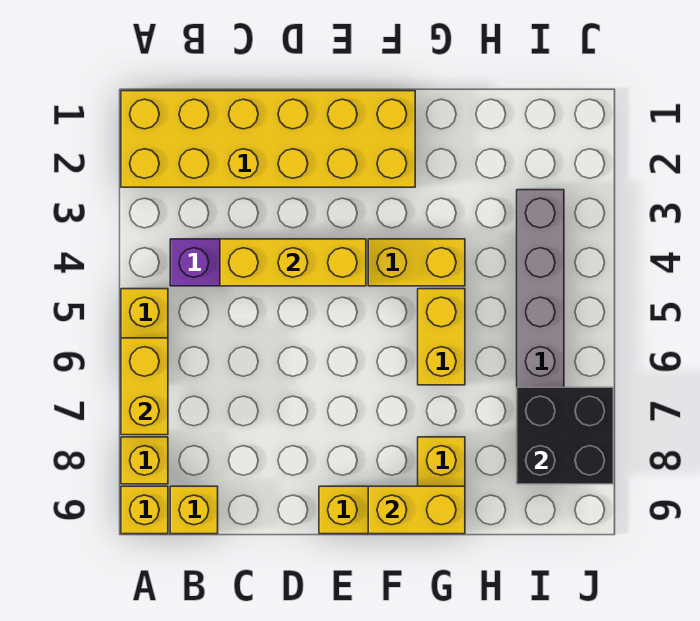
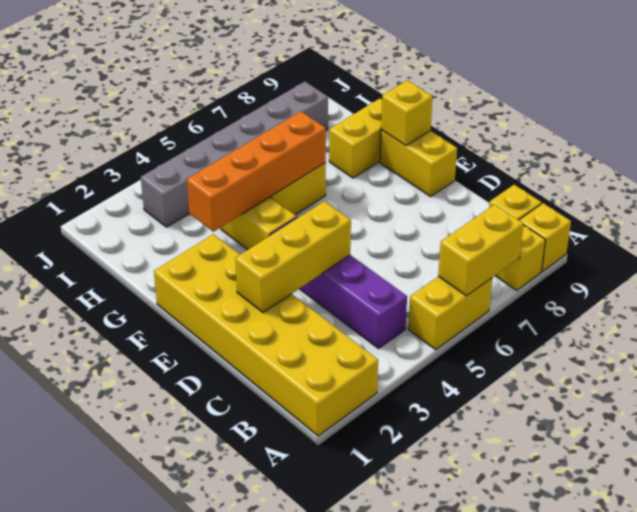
yellow brick C4:E4 level 2 -> yellow brick D2:D4 level 2
yellow brick F9:G9 level 2 -> yellow brick F9 level 2
none -> orange brick G3:G6 level 2
black brick I7:J8 level 2 -> none

